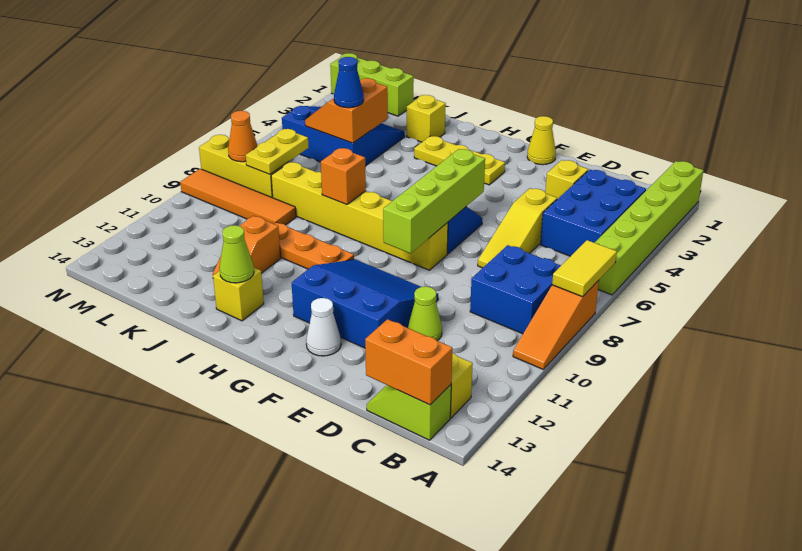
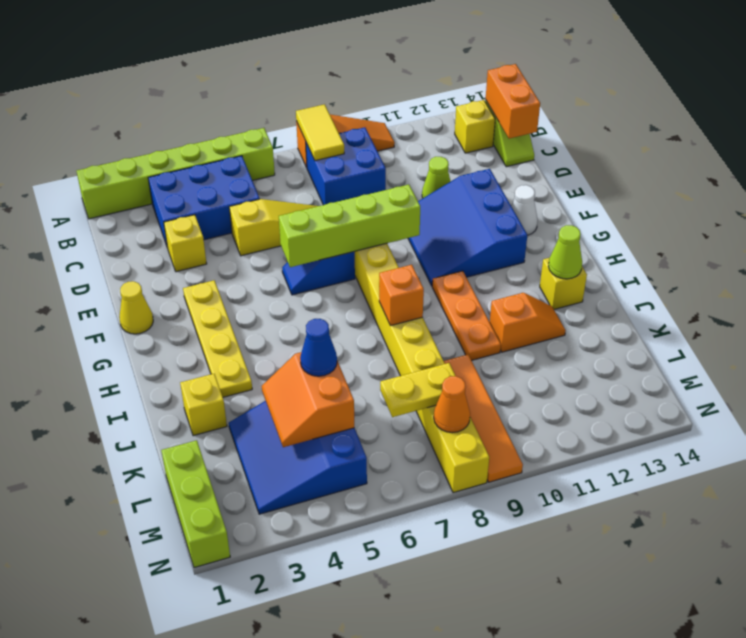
yellow tile A7:A8 level 2 -> yellow tile A8:B8 level 2
yellow plate G3:I3 level 1 -> yellow plate F3:I3 level 1
orange slope K4:L5 level 2 top K -> orange slope K4:L5 level 2 top 5

